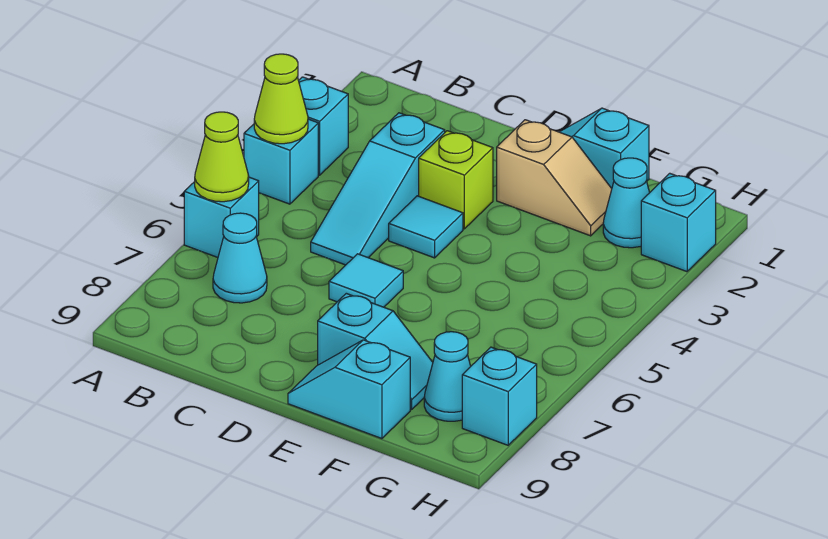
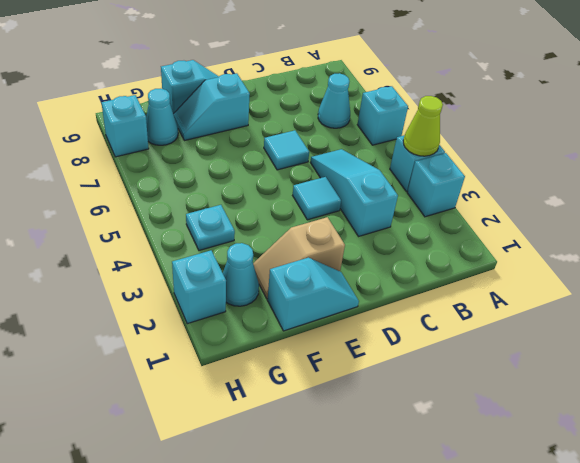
lime cone A6 level 2 -> none
lime brick D3 level 1 -> none
none -> cyan plate G4 level 1

